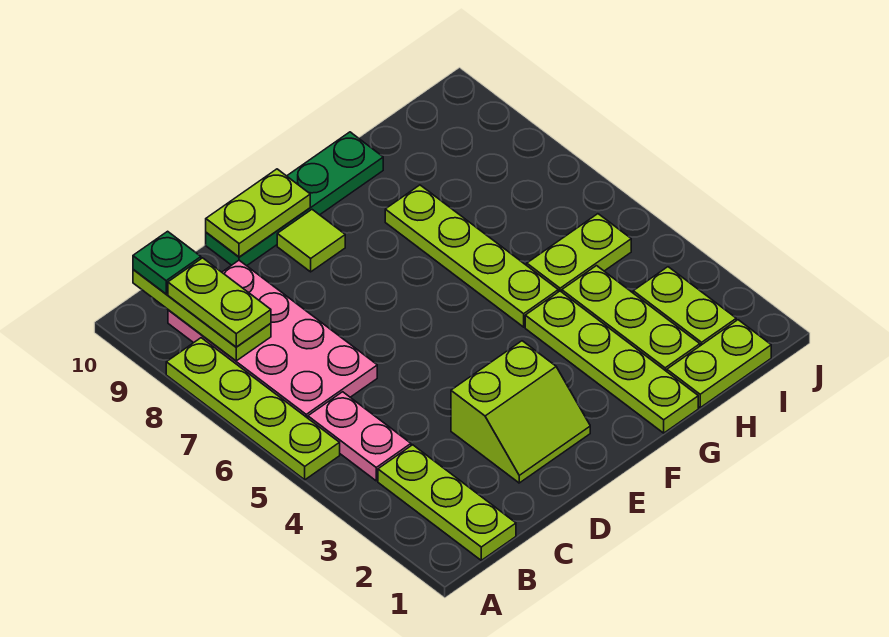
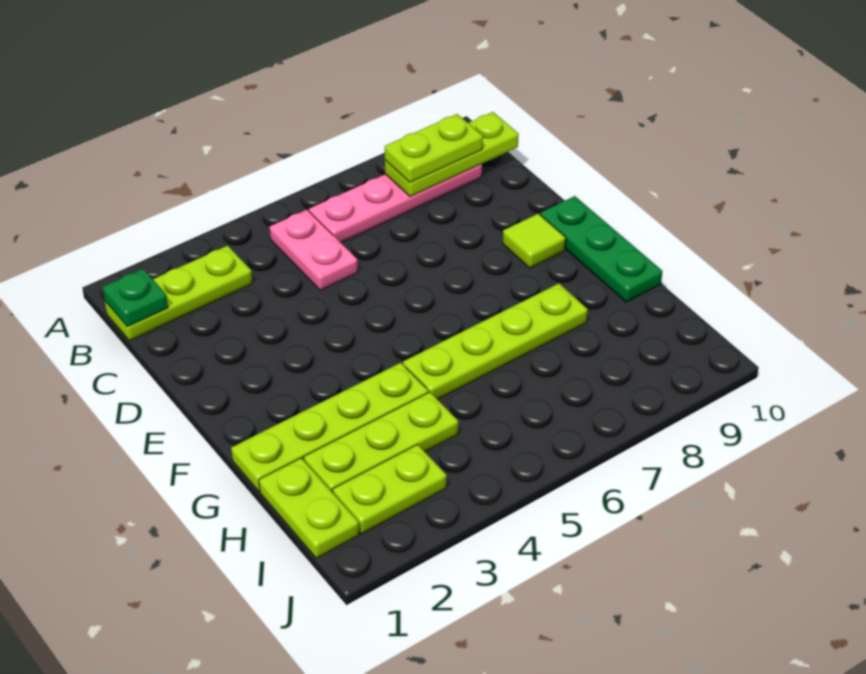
lime plate A5:A8 level 1 -> none
pink plate B4:B5 level 1 -> pink plate B5:C5 level 1
pink plate B6:C9 level 1 -> pink plate B6:B9 level 1
green plate B10 level 3 -> green plate B1 level 2
lime slope D2:E3 level 1 top 3 -> none
green plate D10:G10 level 1 -> green plate E10:G10 level 1
lime plate D10:E10 level 2 -> none
lime plate H5:I5 level 1 -> none

